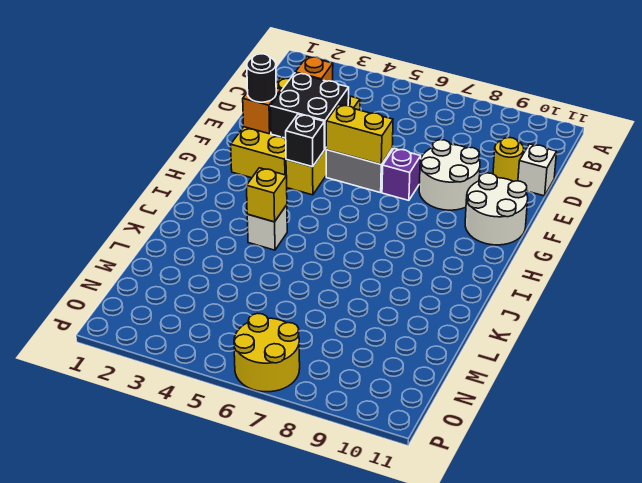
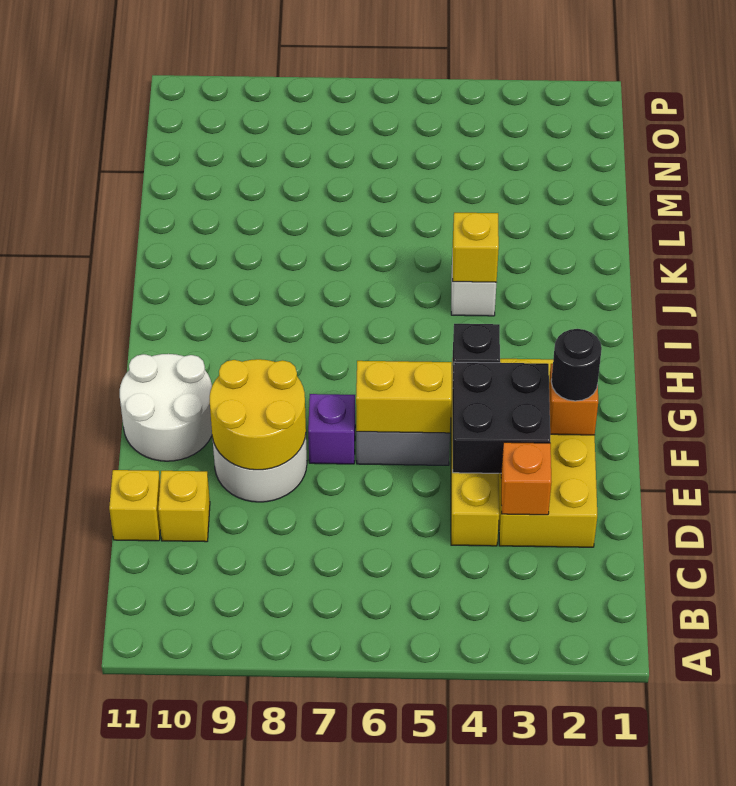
yellow round brick D10 level 1 -> yellow brick D10 level 1
white brick D11 level 1 -> yellow brick D11 level 1
yellow round brick O6:P7 level 1 -> yellow round brick E8:F9 level 2

